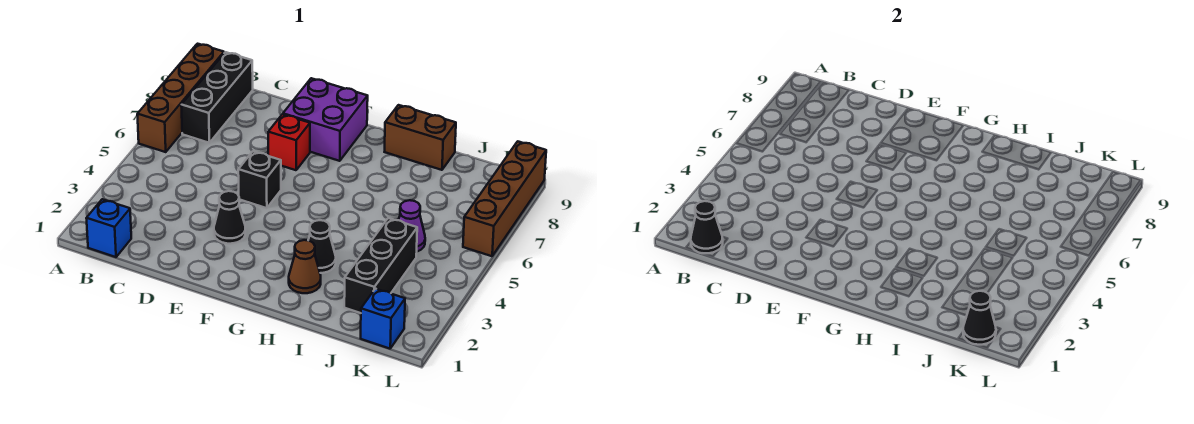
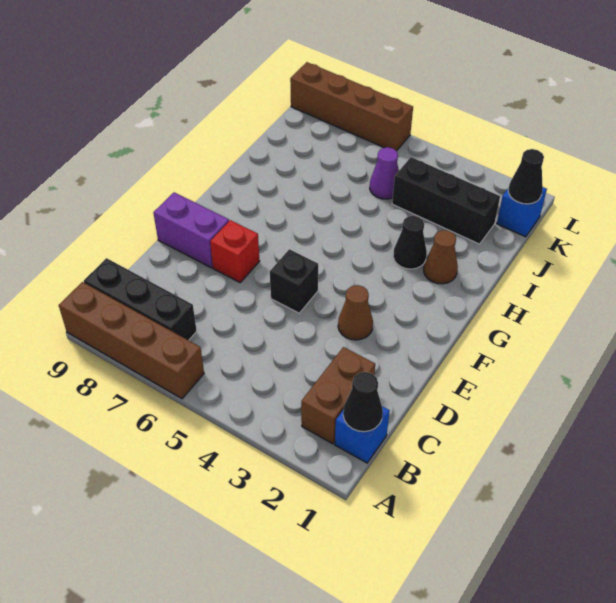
black cone E3 level 1 -> brown cone E3 level 1
purple brick E8:F9 level 1 -> purple brick E8:E9 level 1
brown brick H9:I9 level 1 -> brown brick B2:C2 level 1

